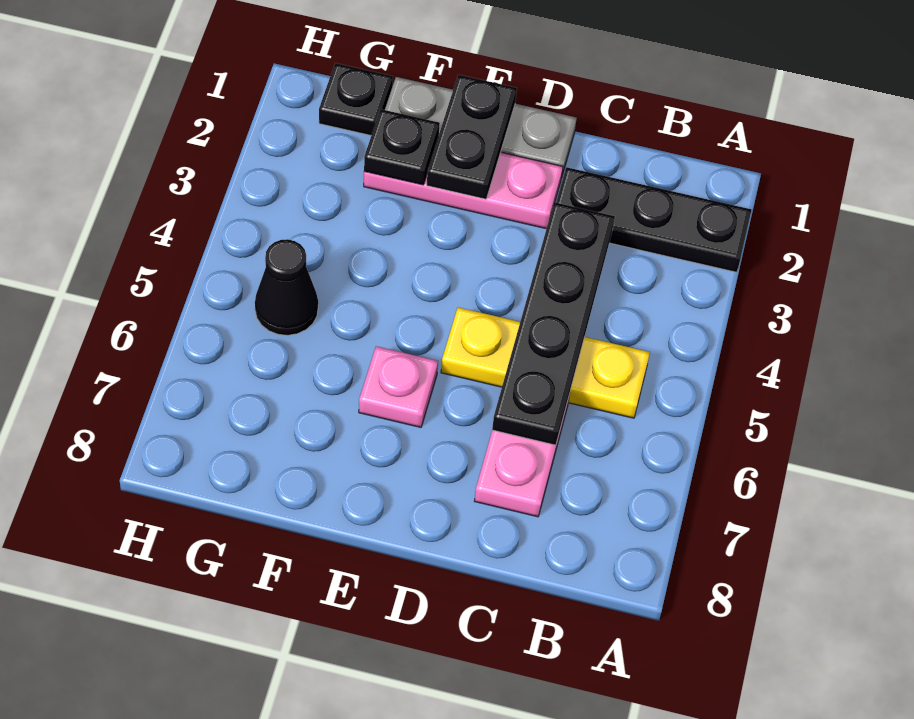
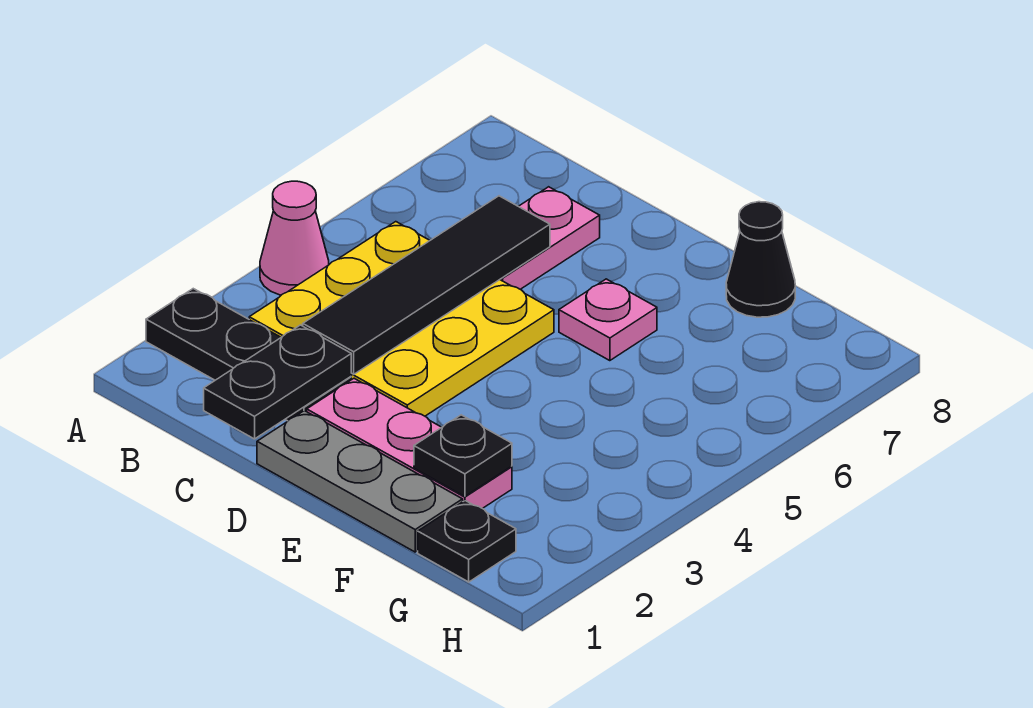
none -> pink cone A4 level 1
yellow plate B5:D5 level 1 -> yellow plate B3:D5 level 1
black plate C3:C6 level 2 -> black tile C3:C6 level 2
black plate E1:E2 level 2 -> black plate C1:C2 level 2
black cone G5 level 1 -> black cone F8 level 1

